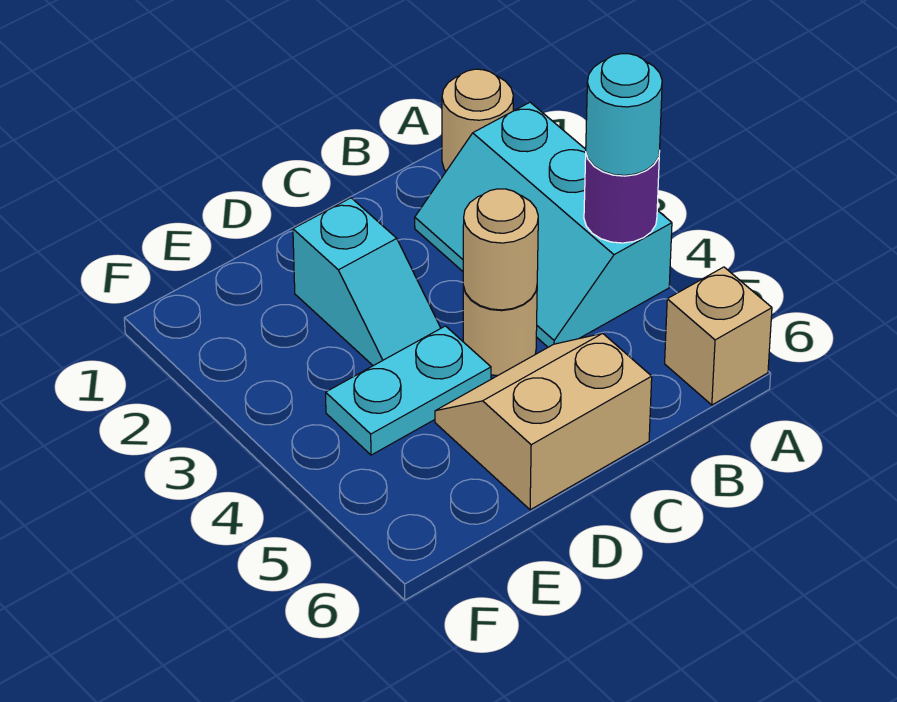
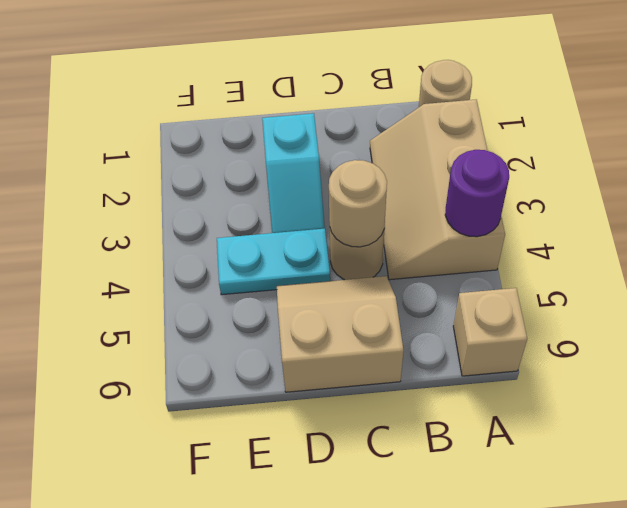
cyan slope A2:B4 level 1 top A -> tan slope A2:B4 level 1 top A
cyan round brick A4 level 3 -> none

